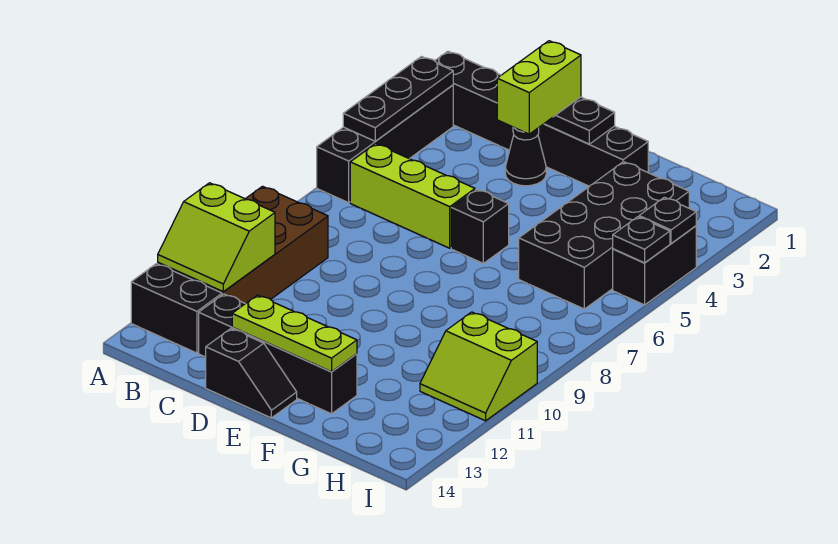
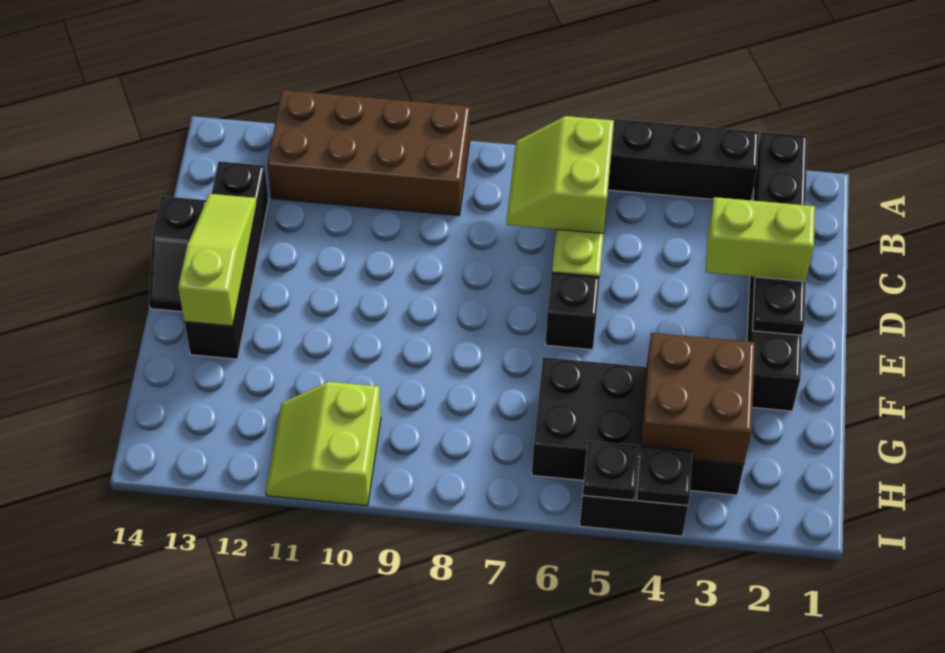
black plate A3:A5 level 2 -> none
lime slope A11:B12 level 2 top 11 -> lime slope B6:C7 level 2 top 6
black brick A13:B13 level 1 -> none
black cone D3 level 1 -> none
lime plate D13:F13 level 2 -> lime slope D13:F13 level 2 top F
none -> brown brick G3:H4 level 2

